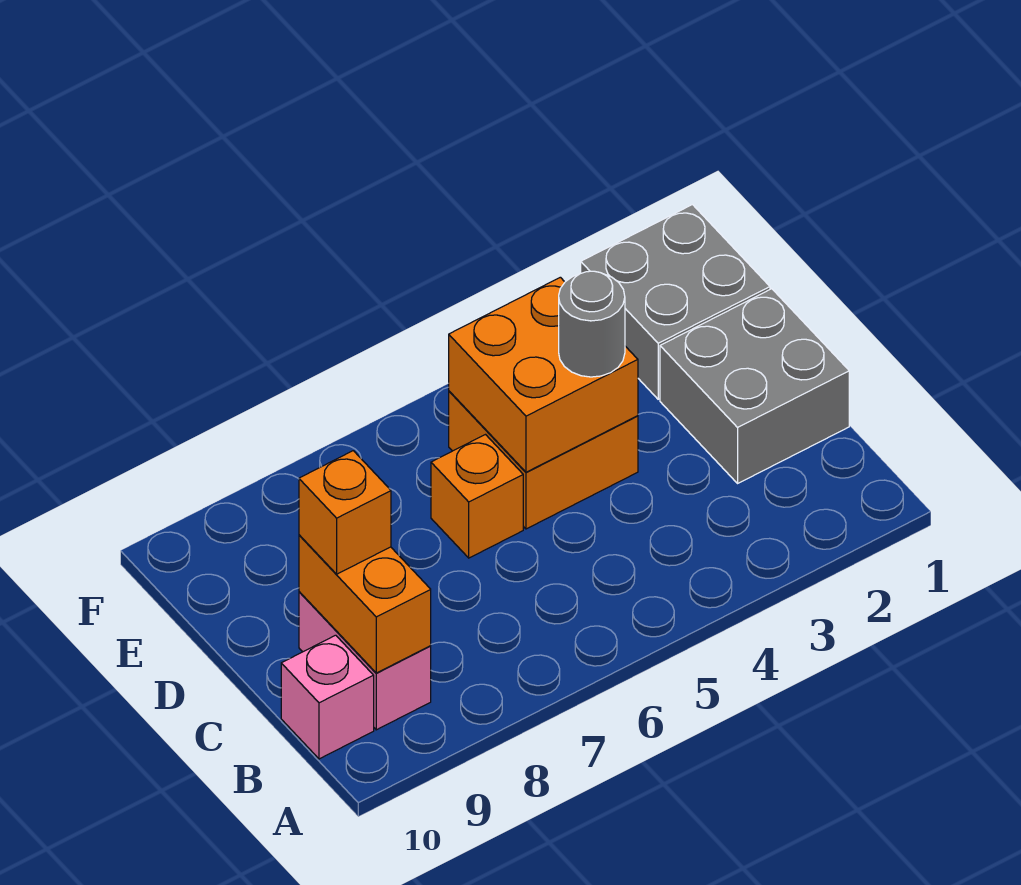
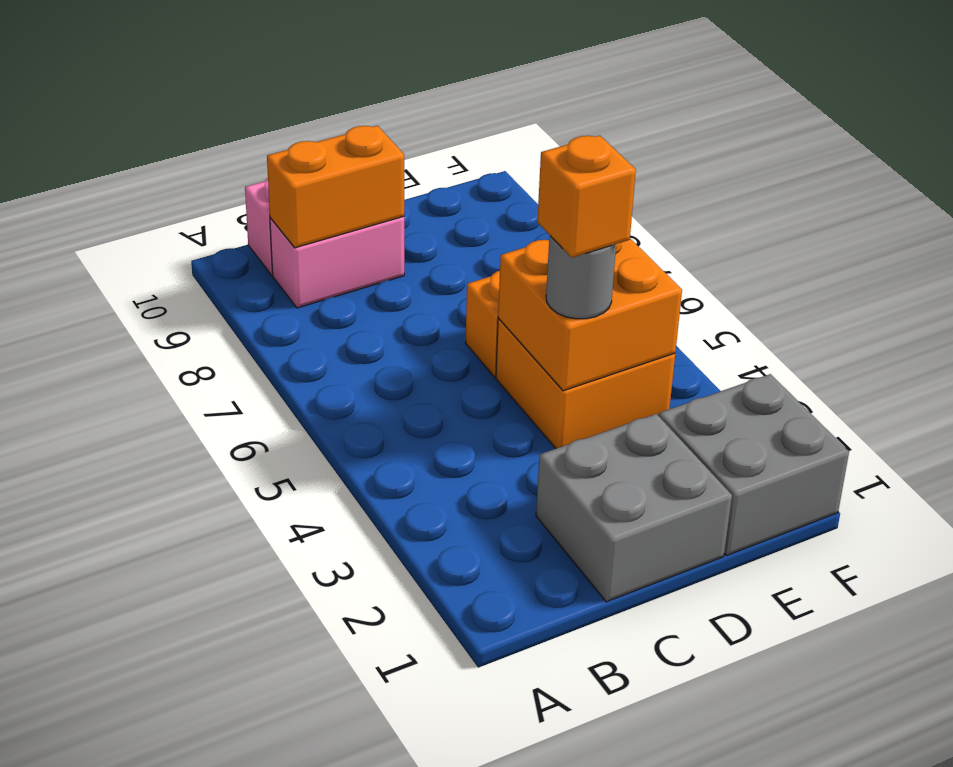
orange brick C9 level 3 -> orange brick D4 level 4

